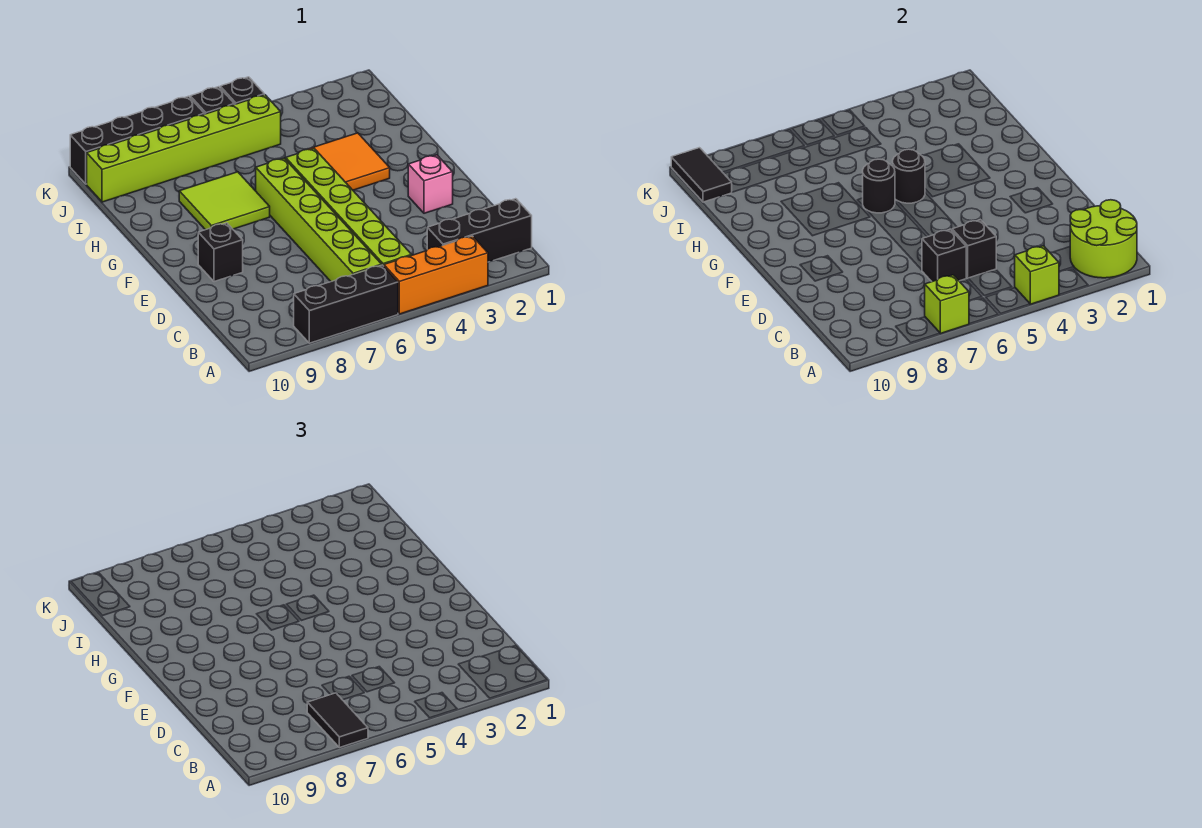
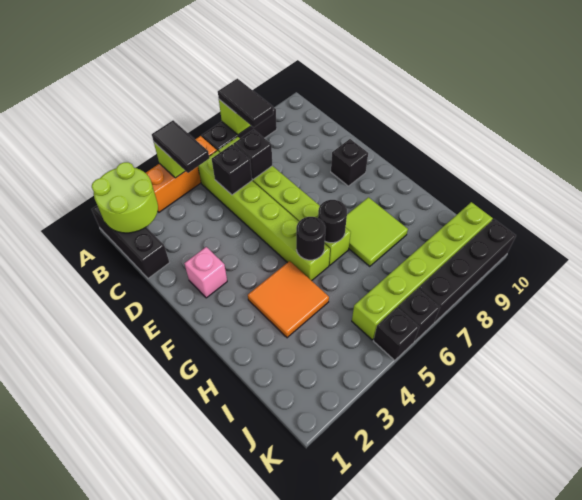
black brick B1:B3 level 1 -> black brick A1:C1 level 1
black tile J10:K10 level 2 -> black tile A4:B4 level 3

